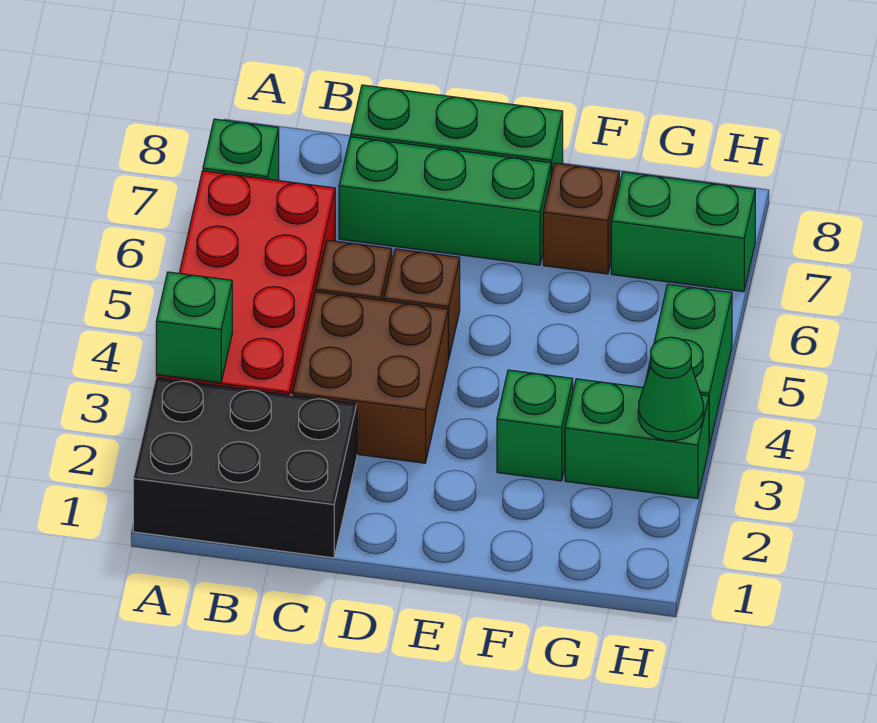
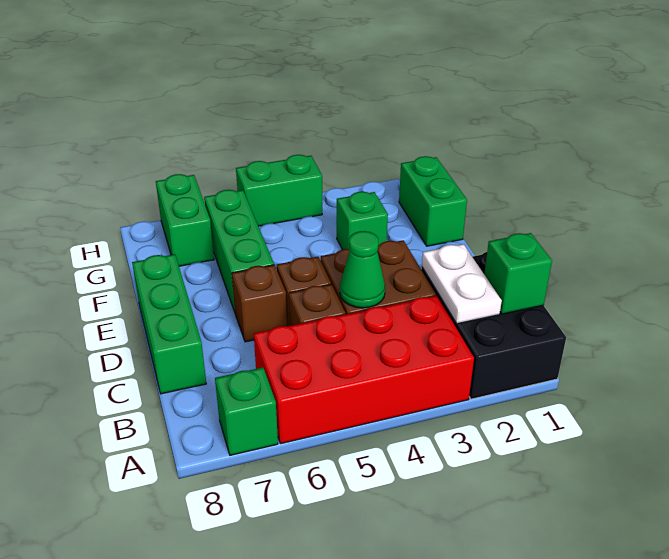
green brick A3 level 2 -> green brick B1 level 2
none -> white plate B2:C2 level 2
green brick C7:E7 level 1 -> green brick E6:G6 level 1
brown brick F7 level 1 -> brown brick D6 level 1
green brick G3:H3 level 1 -> green brick F1:G1 level 1
green cone H3 level 2 -> green cone C4 level 2

